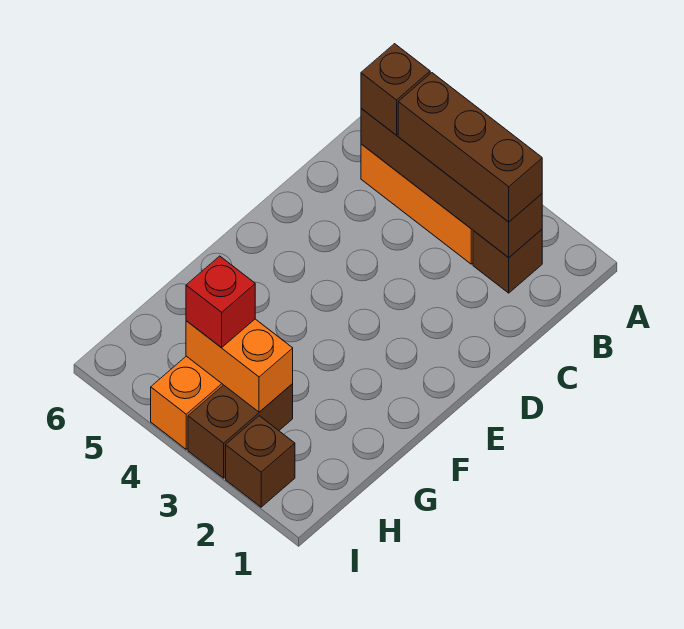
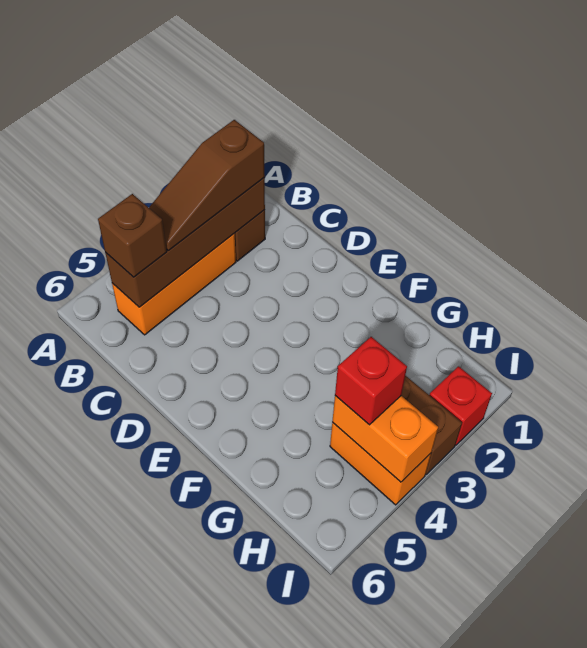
brown brick B2:B4 level 3 -> brown slope B2:B4 level 3 top 2
orange brick H3:H4 level 2 -> orange brick H4:I4 level 2
brown brick I2 level 1 -> red brick I2 level 1

